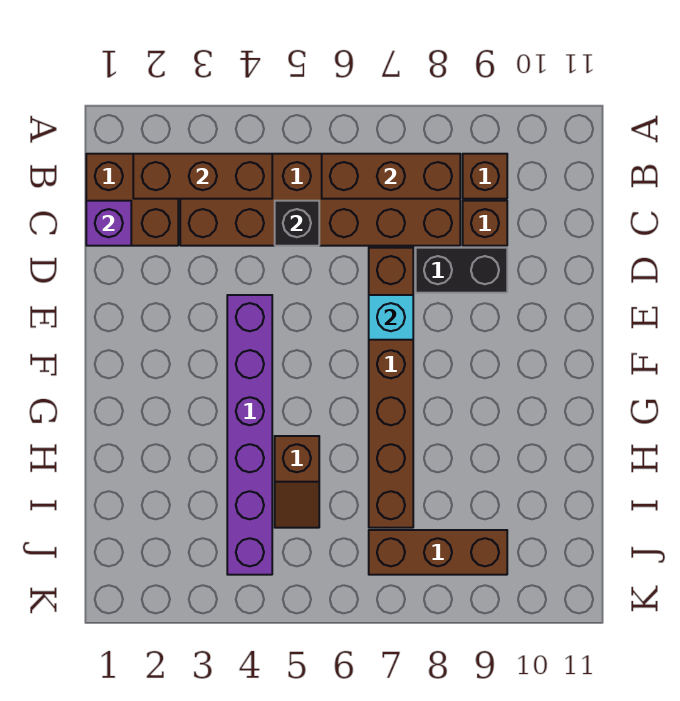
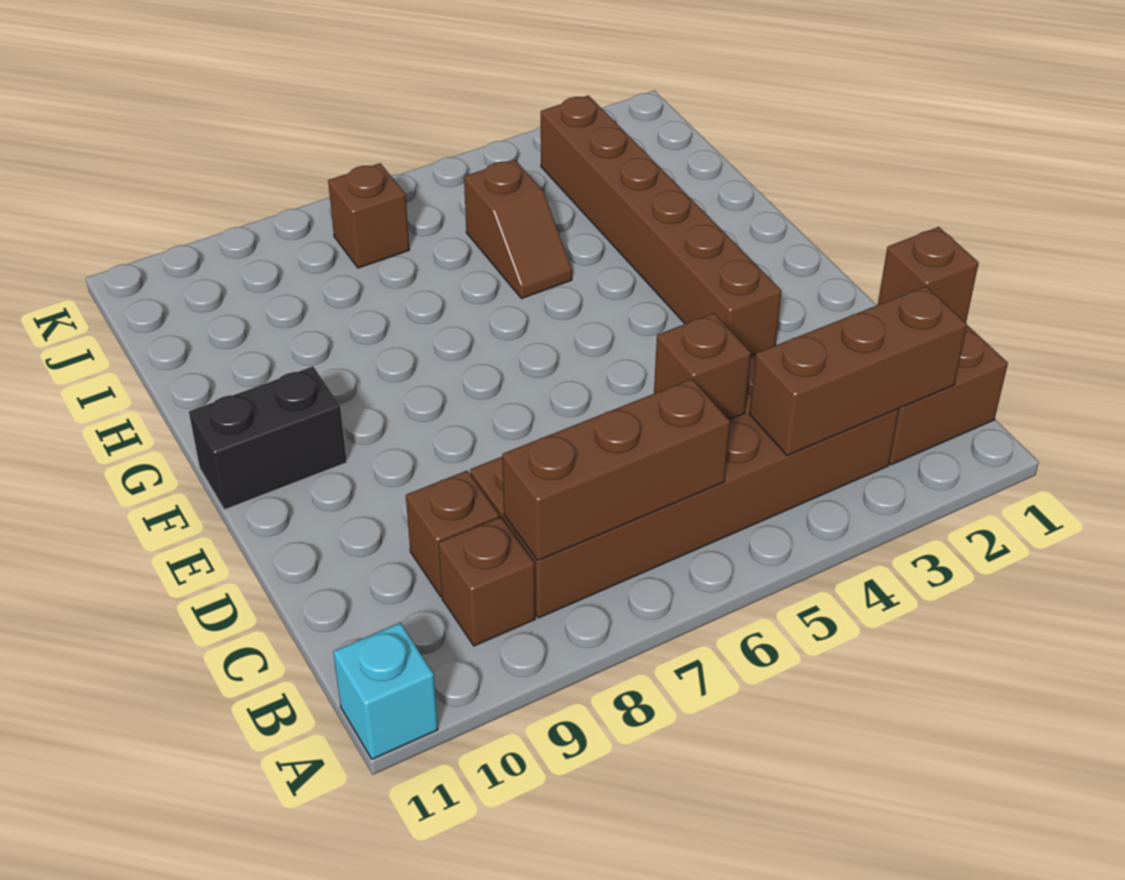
purple brick C1 level 2 -> brown brick C1 level 2
black brick C5 level 2 -> brown brick C5 level 2
brown brick D7:I7 level 1 -> brown brick E3:J3 level 1
black brick D8:D9 level 1 -> black brick F10:F11 level 1
purple brick E4:J4 level 1 -> none
cyan brick E7 level 2 -> cyan brick A11 level 1
brown slope H5:I5 level 1 top H -> brown slope H5:I5 level 1 top I
brown brick J7:J9 level 1 -> brown brick J7 level 1

